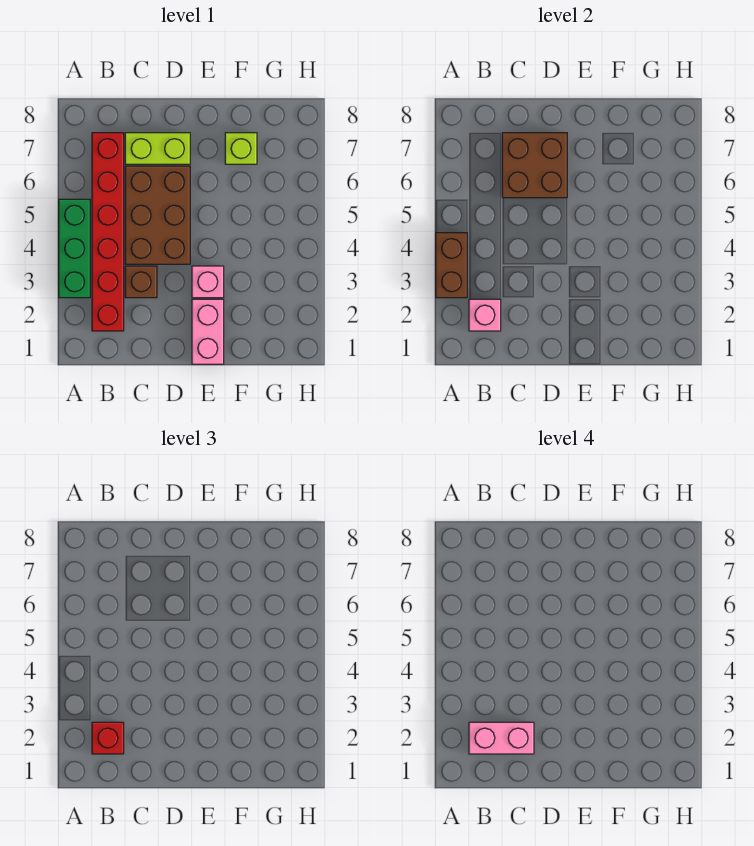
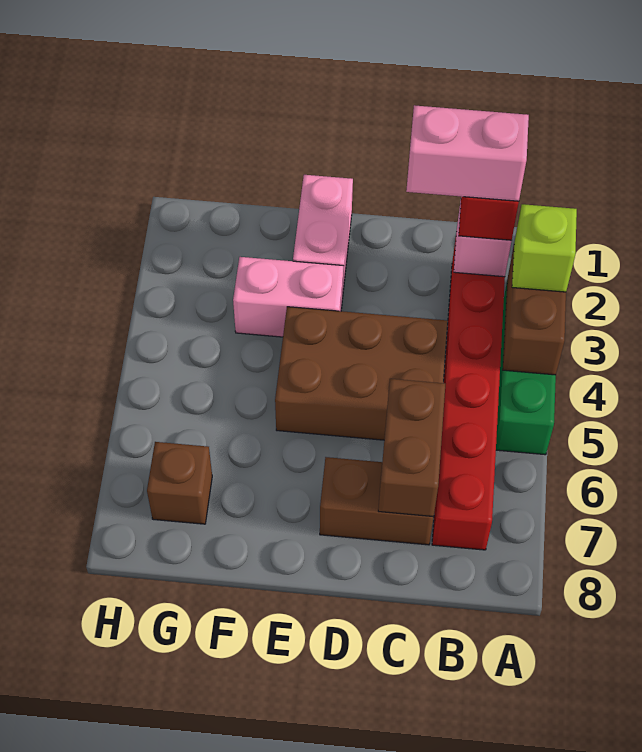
brown brick C3 level 1 -> brown brick G7 level 1
brown brick C4:D6 level 1 -> brown brick C4:E5 level 1
brown brick C6:D7 level 2 -> brown brick C6:C7 level 2
lime brick C7:D7 level 1 -> brown brick C7:D7 level 1
pink brick E3 level 1 -> pink brick E3:F3 level 1
lime brick F7 level 1 -> lime brick A3 level 3

